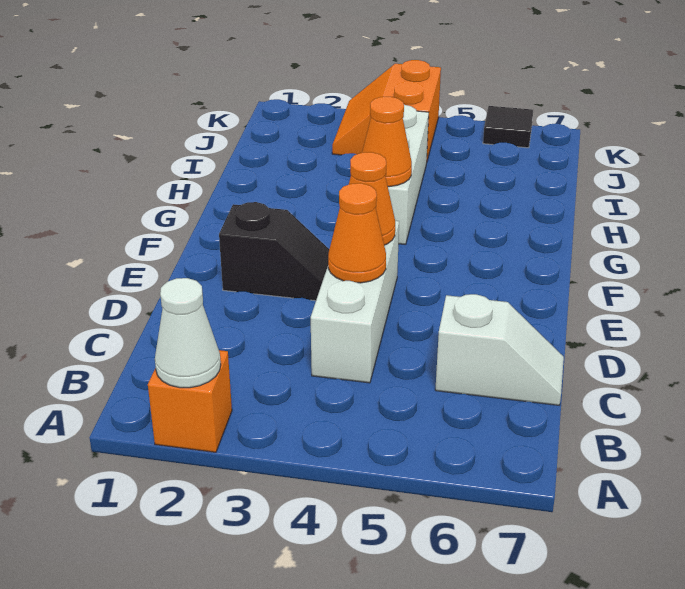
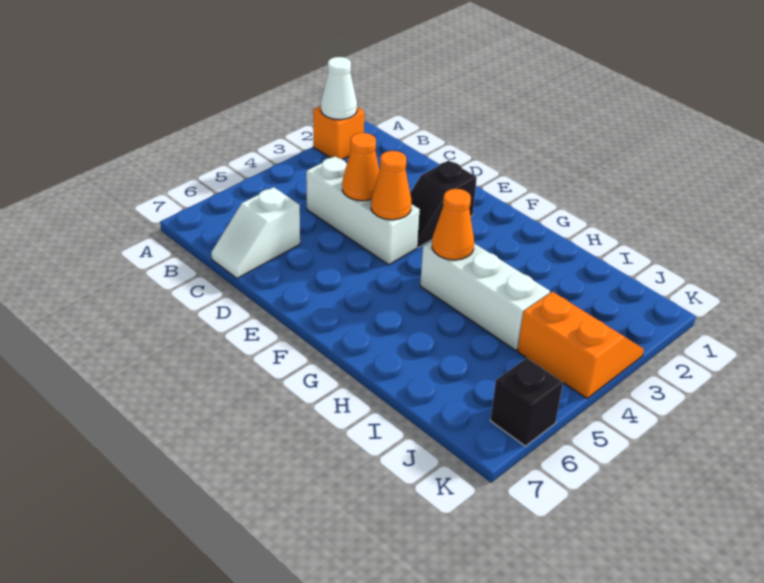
black tile K6 level 1 -> black brick K6 level 1

